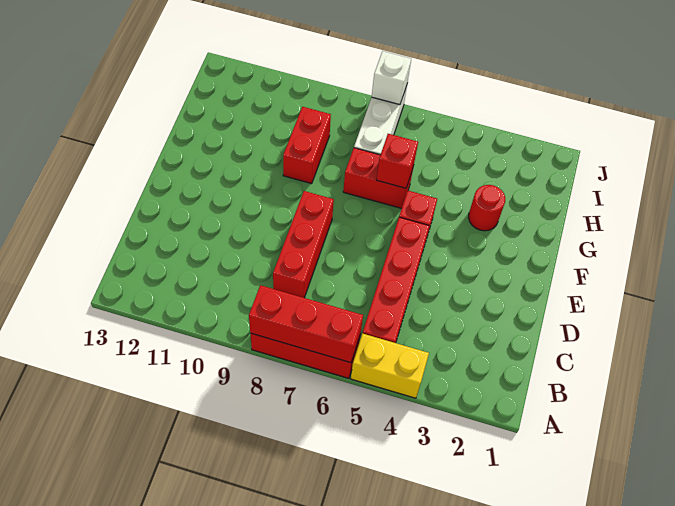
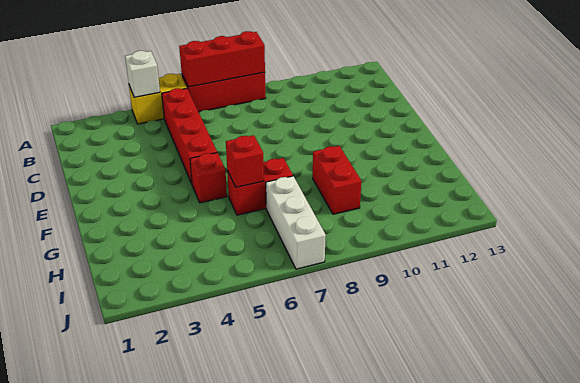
red brick C8:E8 level 1 -> none
red round brick G3 level 1 -> none
white brick J7 level 2 -> white brick A4 level 2

